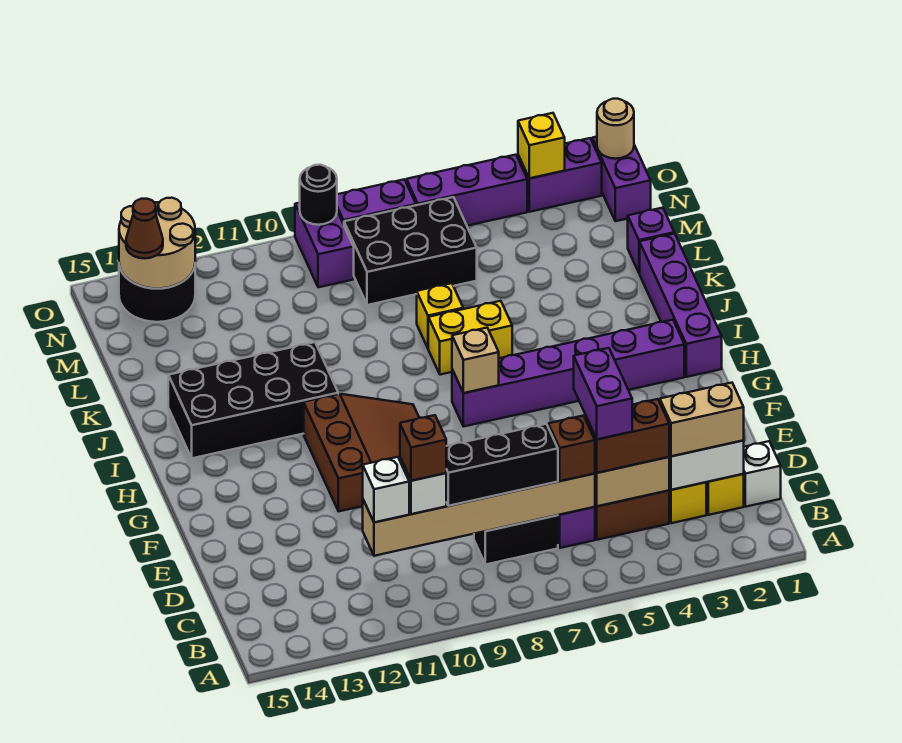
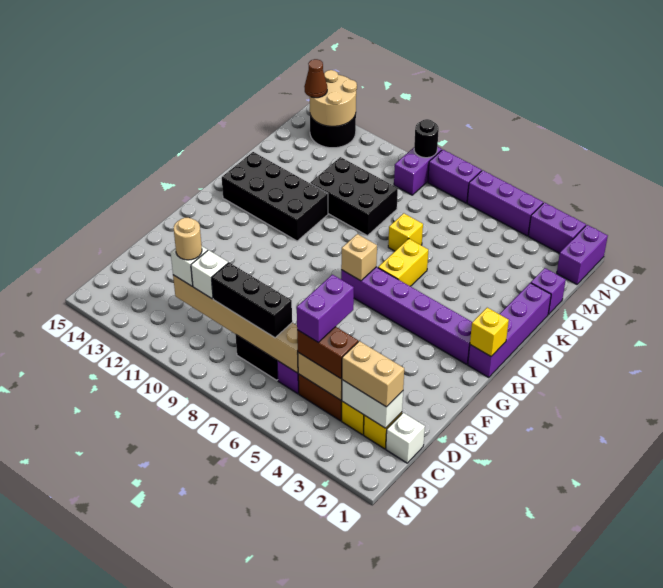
brown brick C6 level 3 -> none
brown brick C10 level 4 -> none
brown slope F9:H11 level 1 top 11 -> none
yellow brick J6:J7 level 1 -> yellow brick I6:J6 level 1
black brick M6:N8 level 1 -> black brick K9:L11 level 1
tan round brick O1 level 2 -> tan round brick C11 level 4
yellow brick O3 level 2 -> yellow brick H1 level 2

